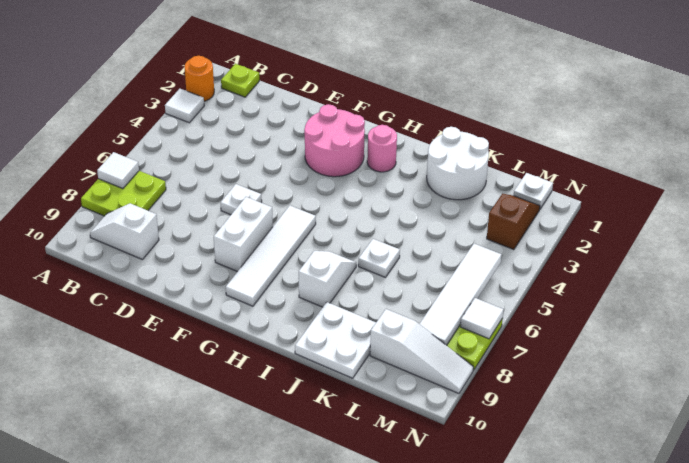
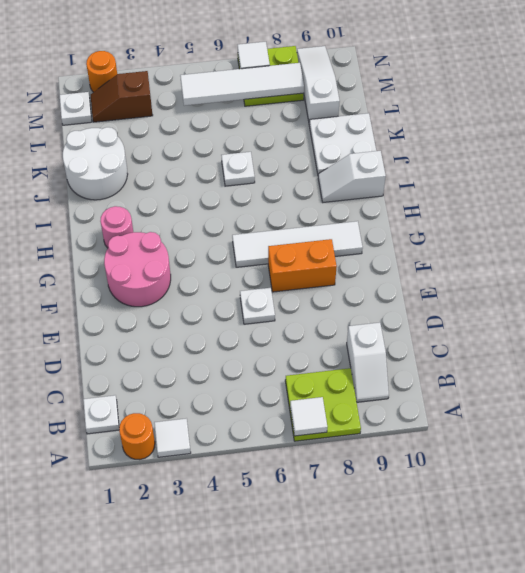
lime plate B1 level 1 -> white plate B1 level 1
white brick F7:F8 level 1 -> orange brick F7:F8 level 1
white slope I7:I8 level 1 top 8 -> white slope I9:I10 level 1 top 10
none -> orange round brick N2 level 1

